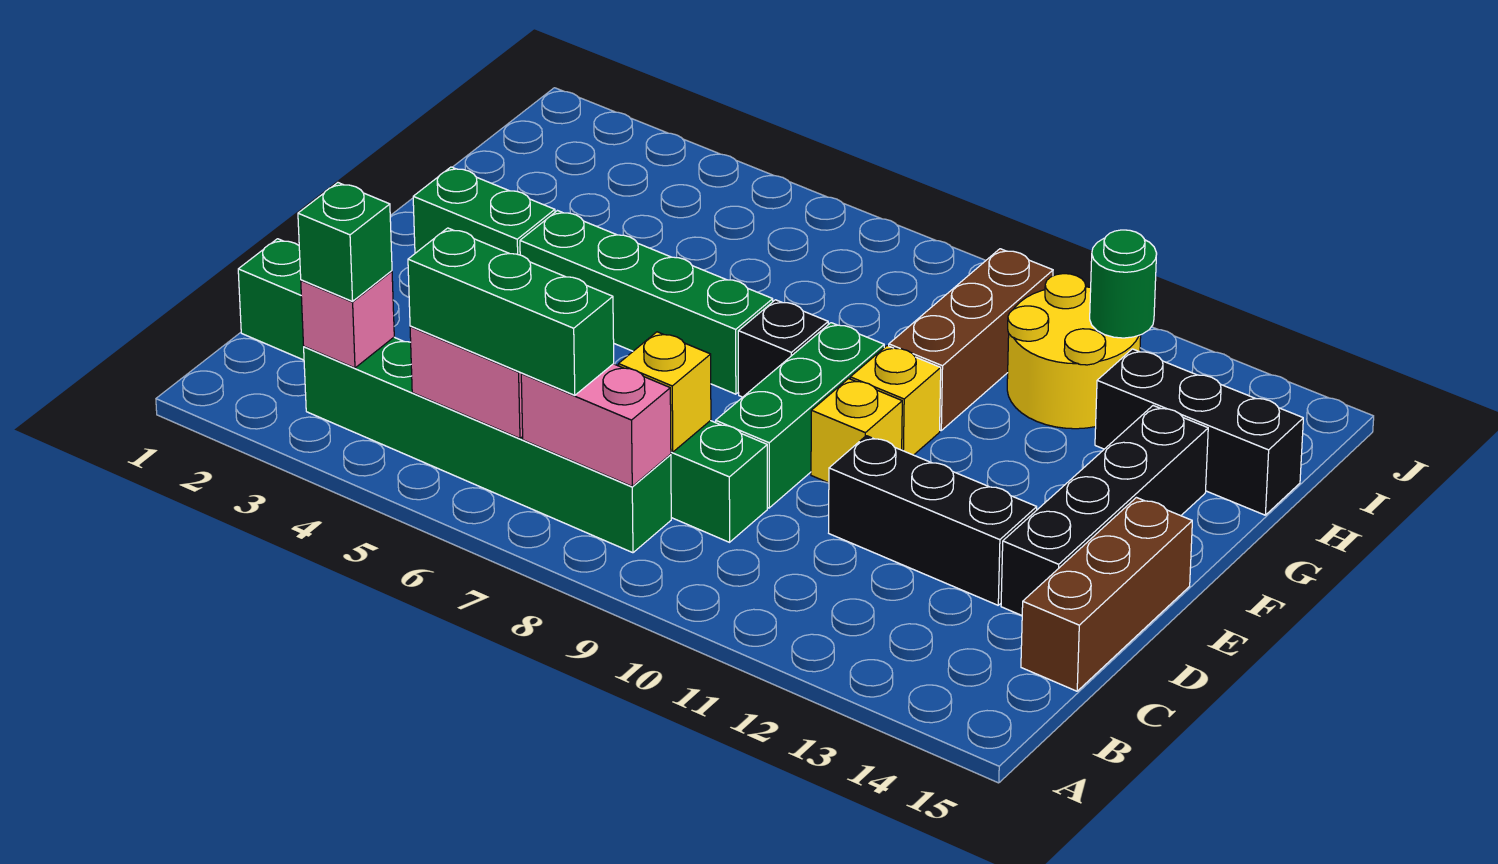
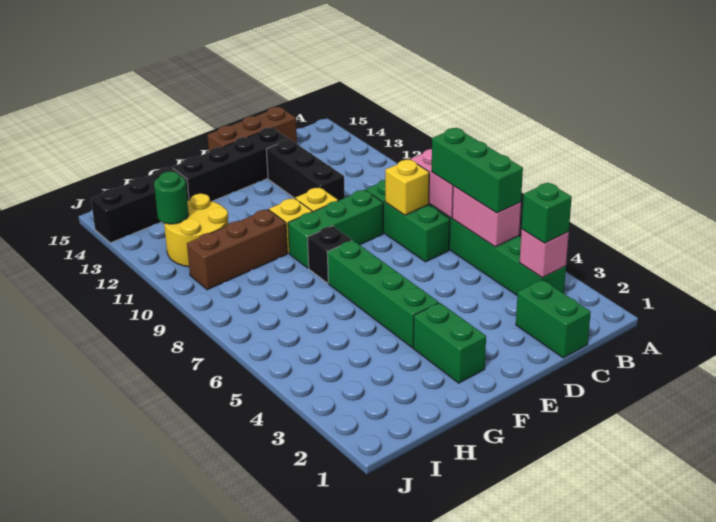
black brick H13:H15 level 1 -> black brick H14:J14 level 1

